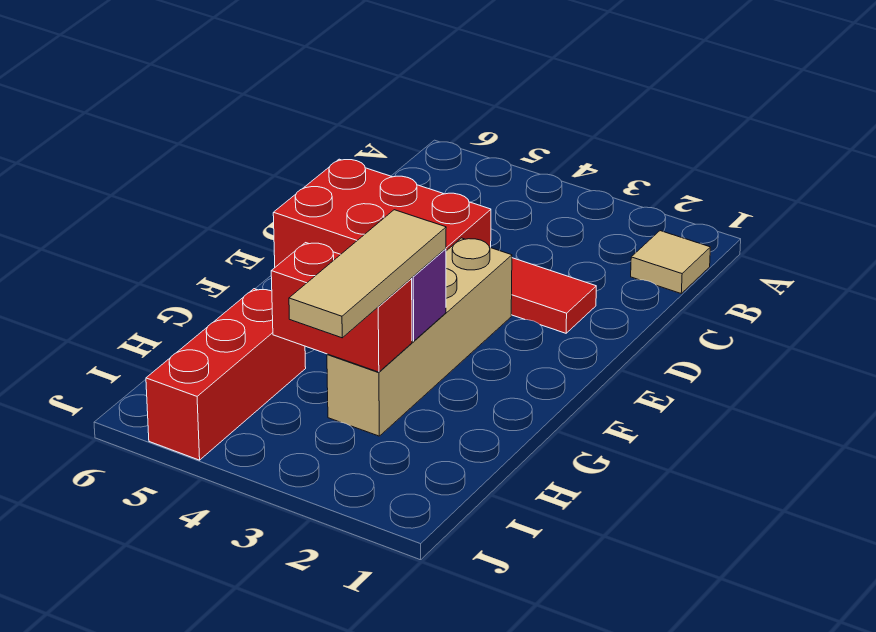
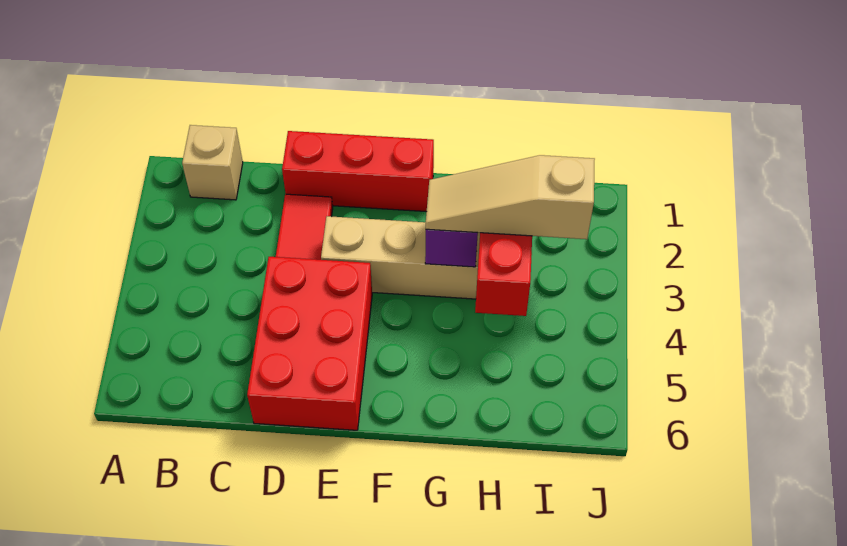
tan tile B1 level 1 -> tan brick B1 level 1
tan tile G3:I3 level 3 -> tan slope G3:I3 level 3 top I
red brick H5:J5 level 1 -> red brick D1:F1 level 1

